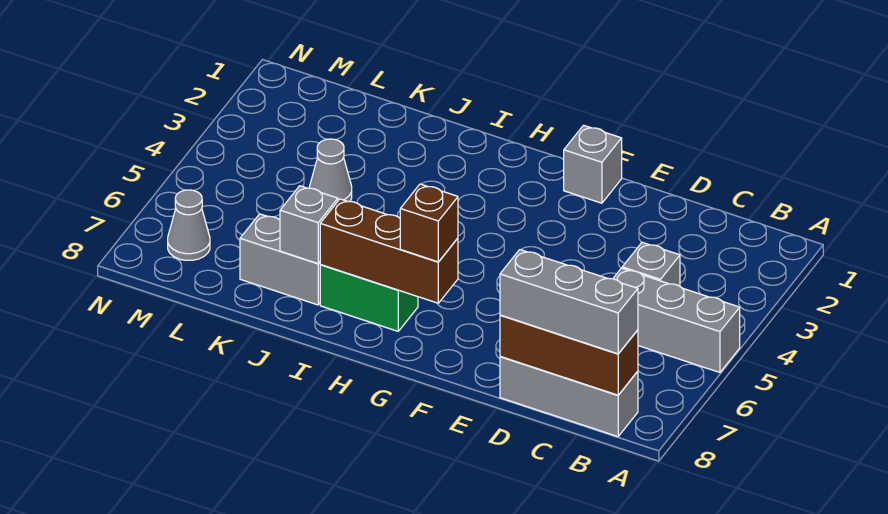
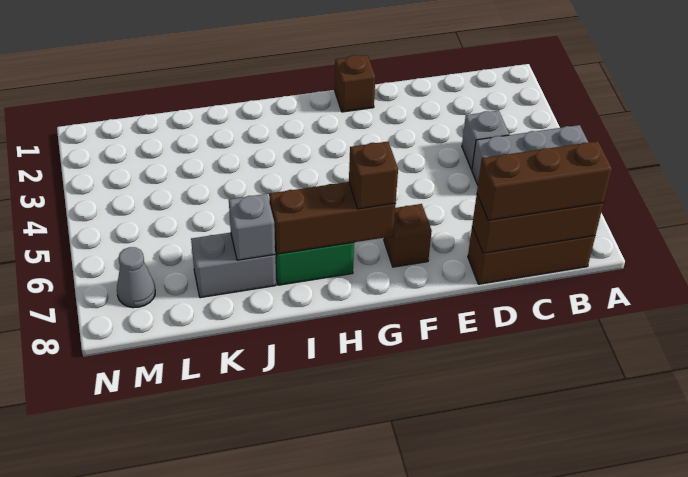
grey brick B8:D8 level 1 -> brown brick B8:D8 level 1
grey brick B8:D8 level 3 -> brown brick B8:D8 level 3
grey brick F1 level 1 -> brown brick F1 level 1
none -> brown brick F7 level 1
grey cone K4 level 1 -> none

